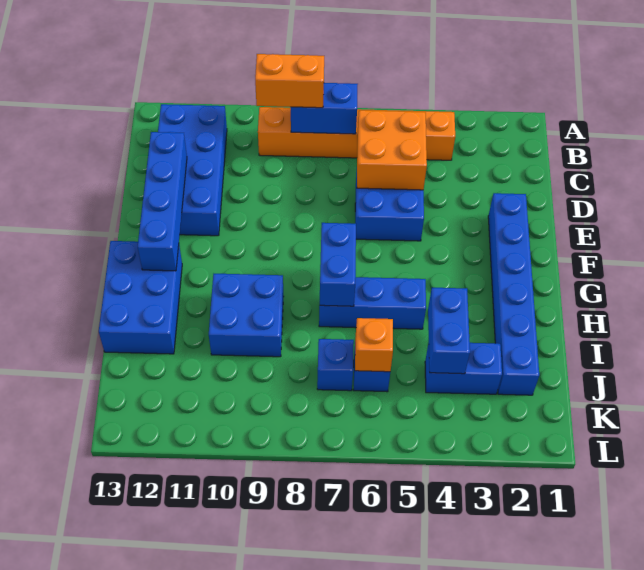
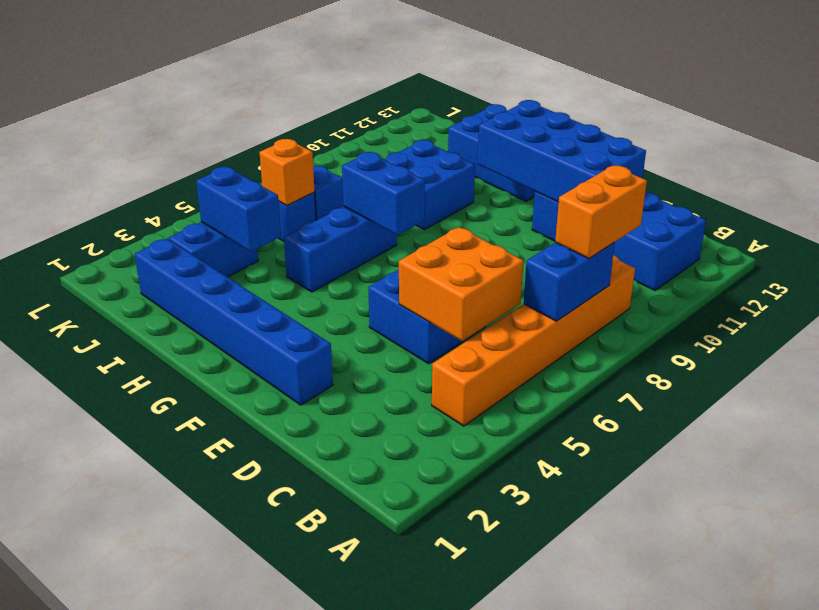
blue brick D12:G12 level 2 -> blue brick D11:G12 level 2

